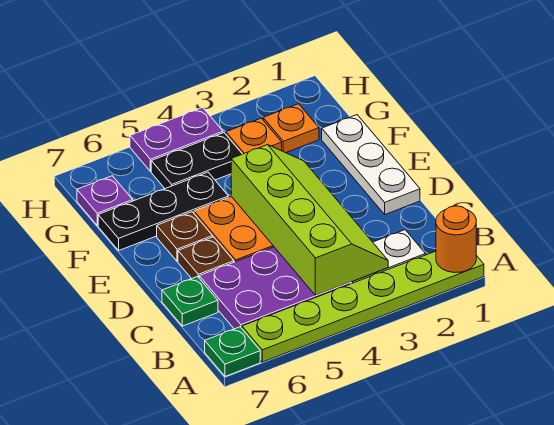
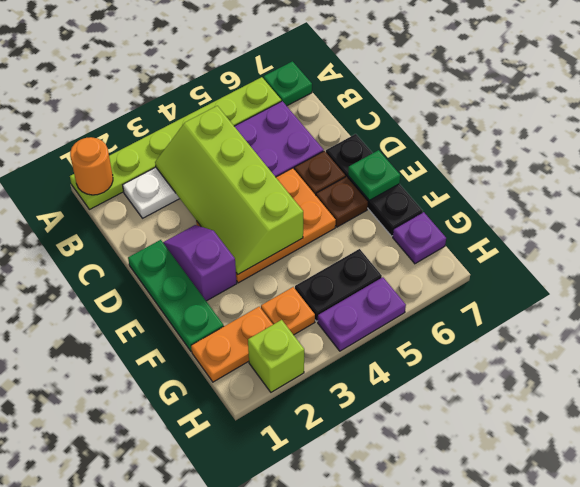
green plate C7 level 1 -> green plate E7 level 2
white plate D1:F1 level 1 -> green plate D1:F1 level 1
none -> purple slope D2:E2 level 1 top E
black plate F5:F7 level 1 -> black plate D7:F7 level 1
orange plate G2 level 1 -> orange plate G1:G2 level 1
none -> lime brick H2 level 1

